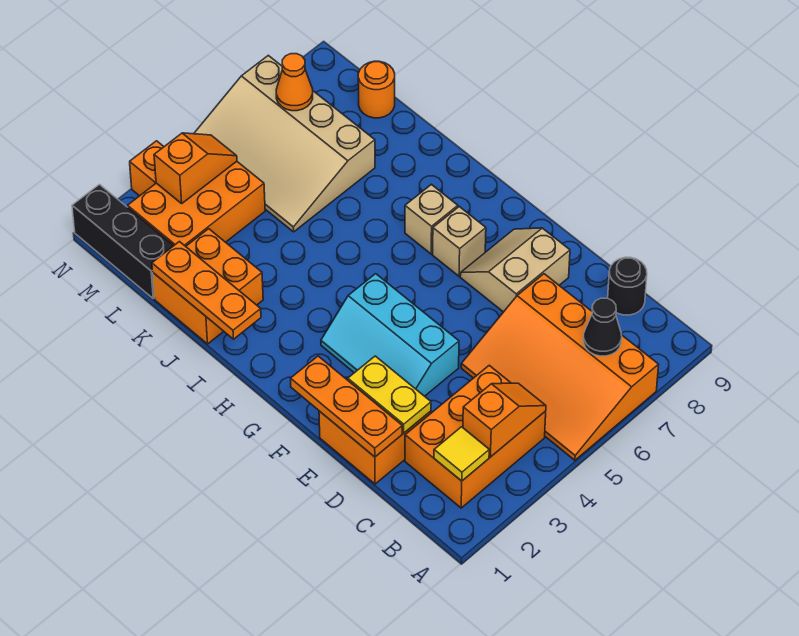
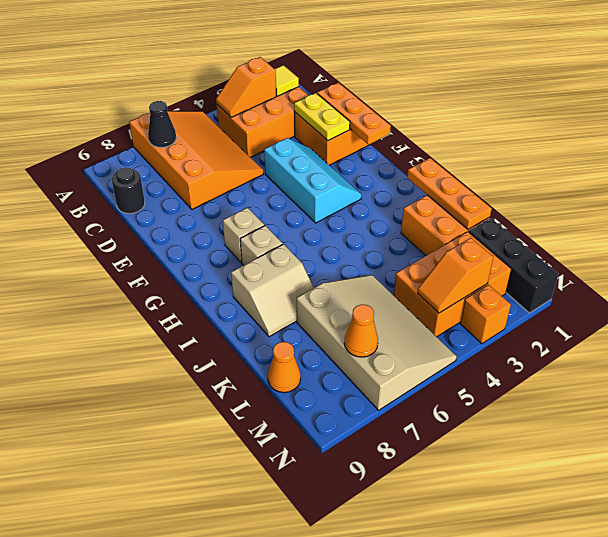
tan slope E7:F8 level 1 top E -> tan slope I7:J8 level 1 top I
orange round brick L9 level 1 -> orange cone L9 level 1

